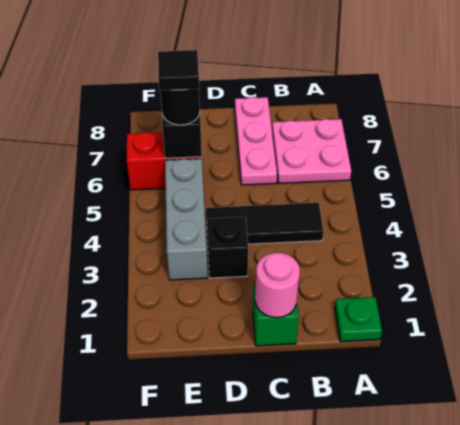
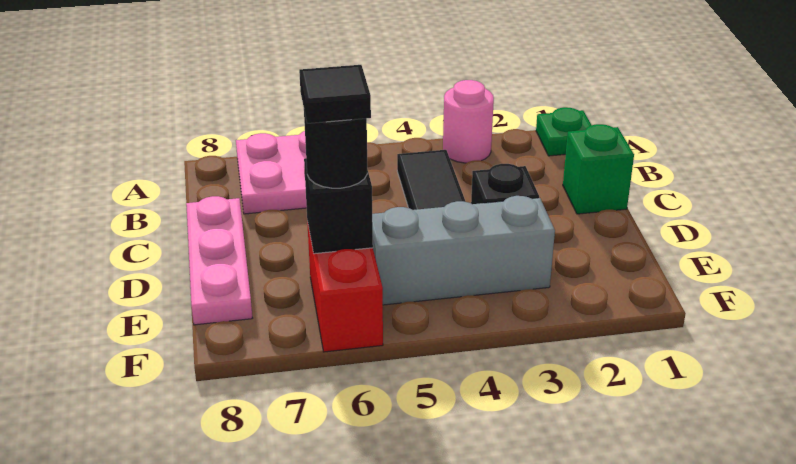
pink round brick C1 level 2 -> pink round brick A3 level 1
pink plate C6:C8 level 1 -> pink plate C8:E8 level 1

